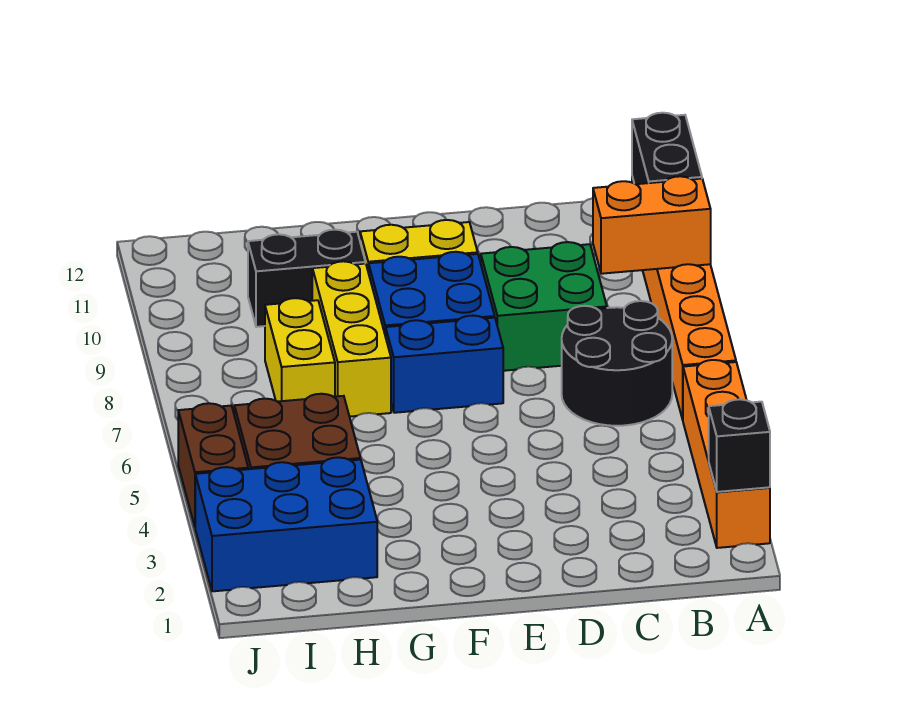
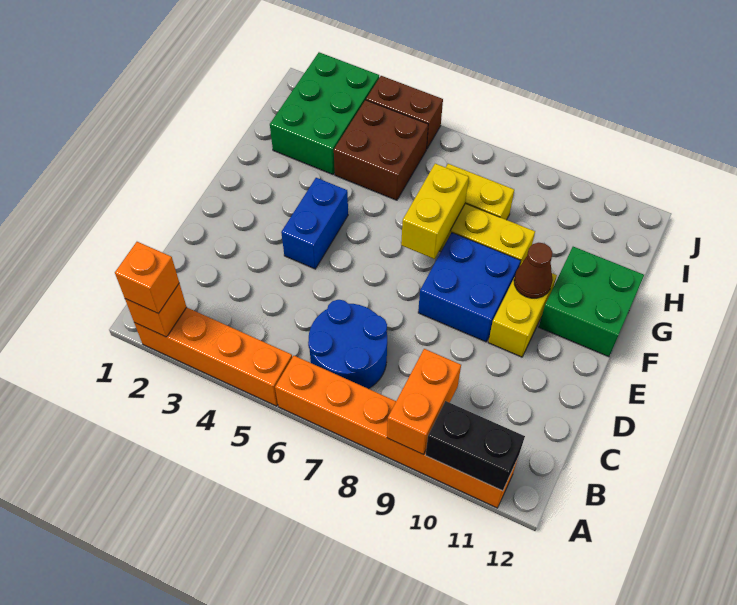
black brick A2 level 2 -> orange brick A2 level 2
none -> orange brick A2 level 3
black round brick B6:C7 level 1 -> blue round brick B6:C7 level 1
green brick C8:D9 level 1 -> green brick F11:G12 level 1
blue brick E7:F7 level 1 -> blue brick E4:F4 level 1
none -> yellow brick F7:G7 level 2
none -> brown cone F10 level 2
black brick G10:H10 level 1 -> none
blue brick H2:J3 level 1 -> green brick H2:J3 level 1

